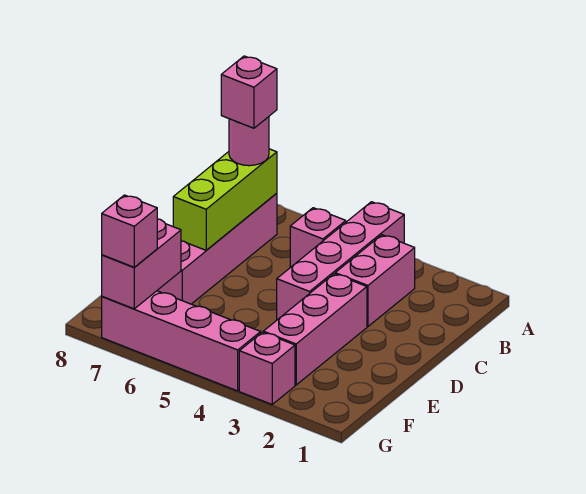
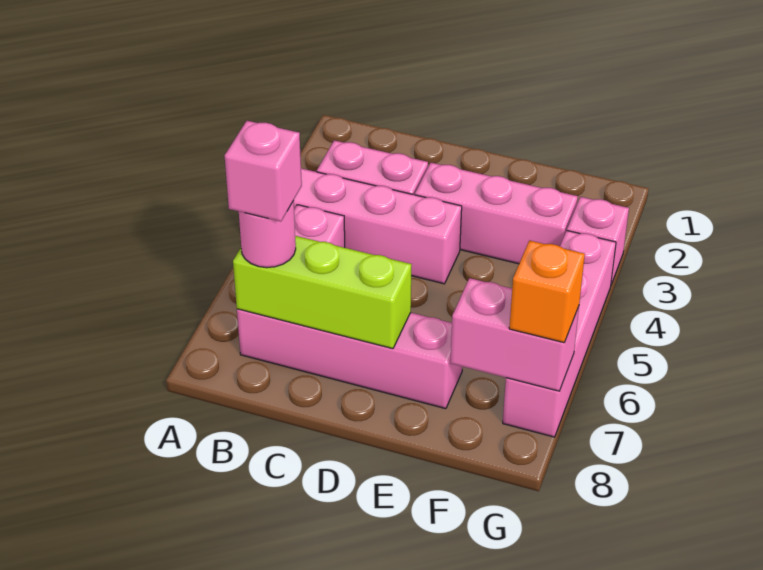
pink brick G7 level 3 -> orange brick G7 level 3

